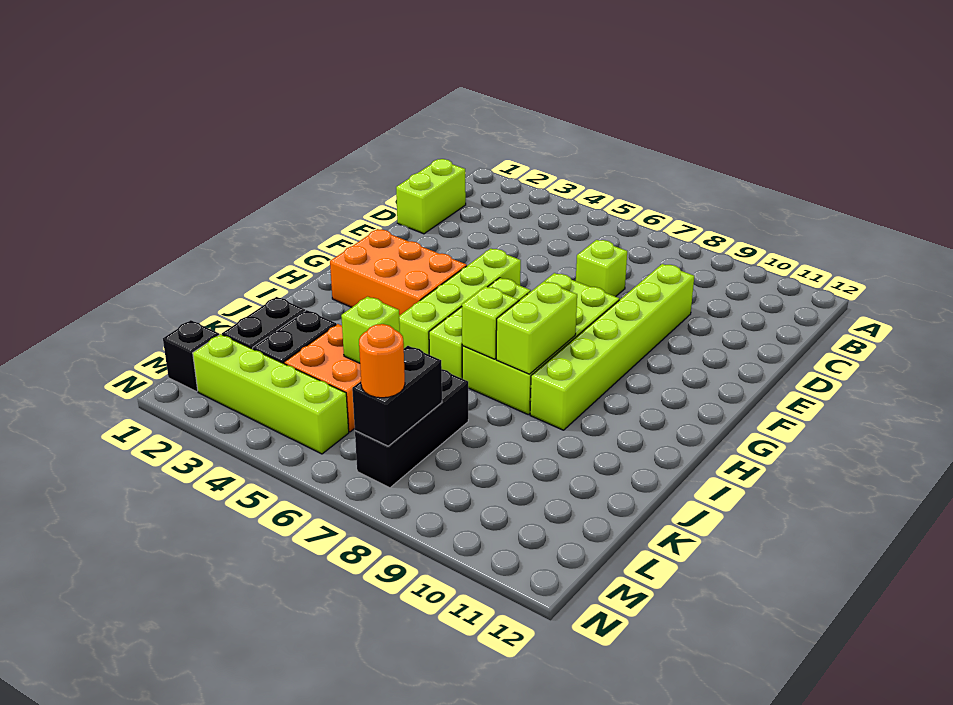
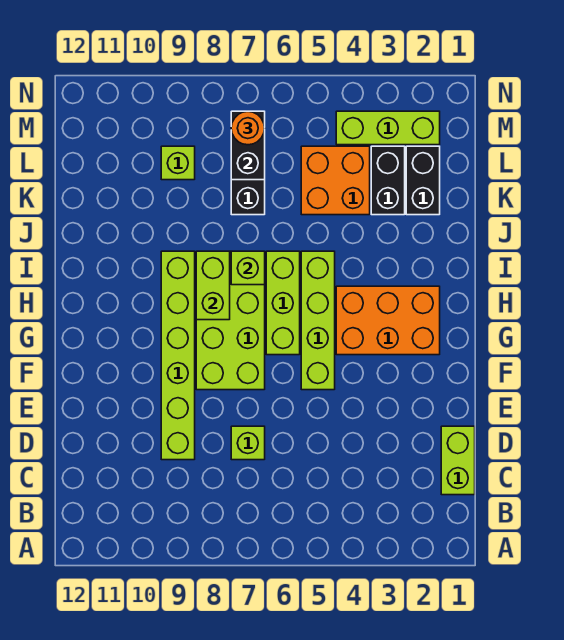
lime brick K5 level 2 -> lime brick L9 level 1
black brick M1 level 1 -> none
lime brick M2:M5 level 1 -> lime brick M2:M4 level 1

